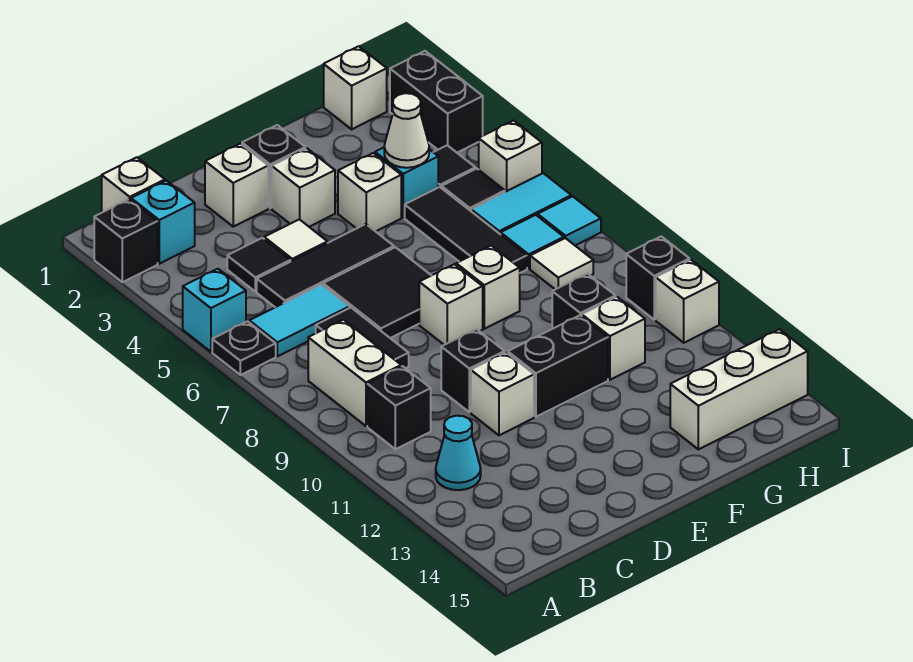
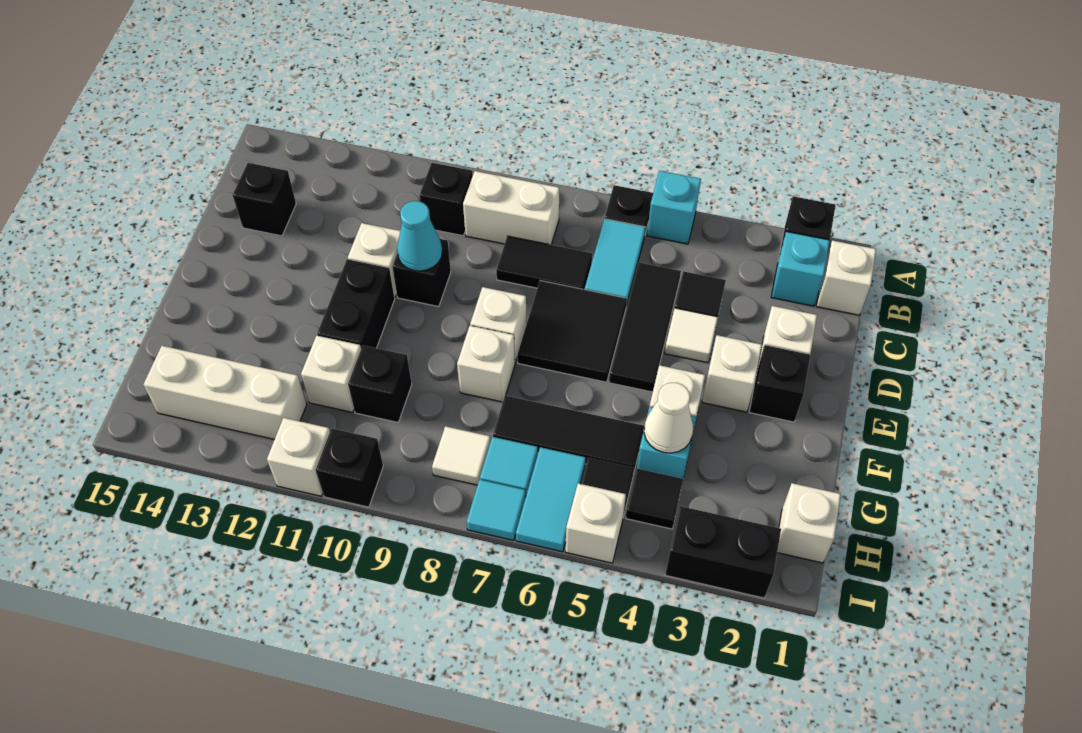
cyan cone B12 level 1 -> cyan cone D10 level 2
none -> black brick C14 level 1
white brick G14:I14 level 1 -> white brick H12:H14 level 1

